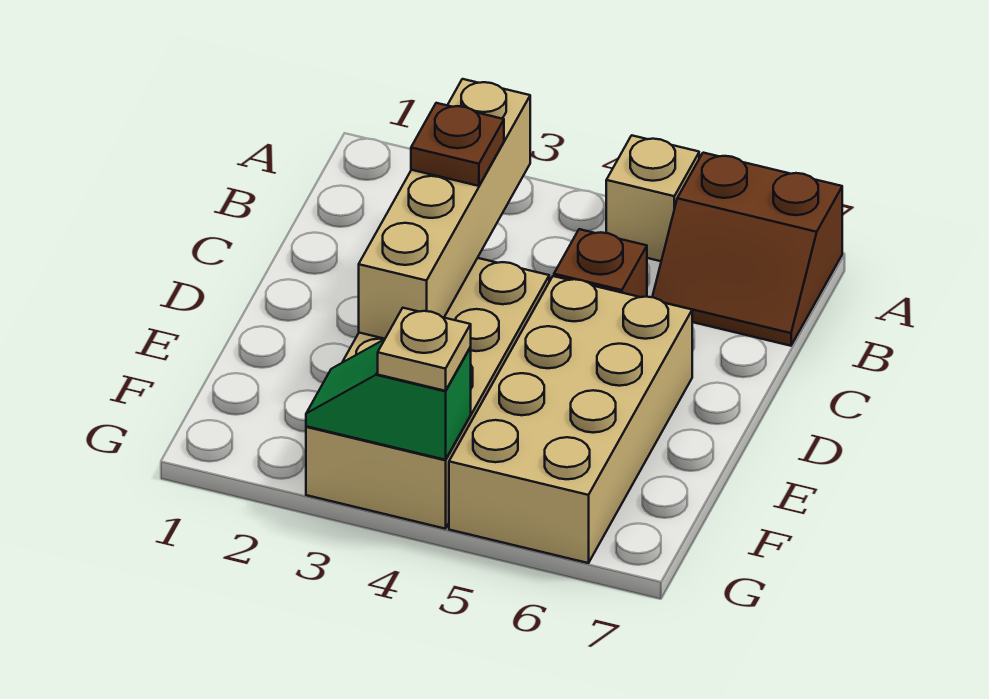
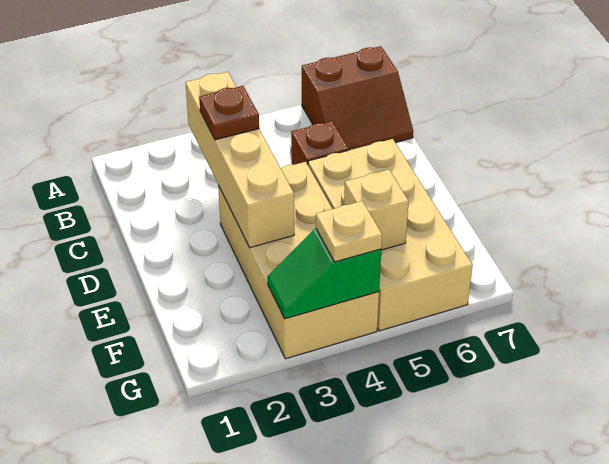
tan brick A5 level 1 -> tan brick F5 level 2

